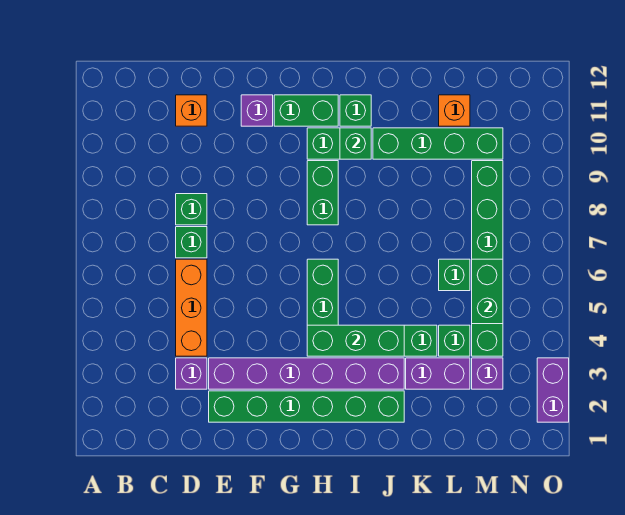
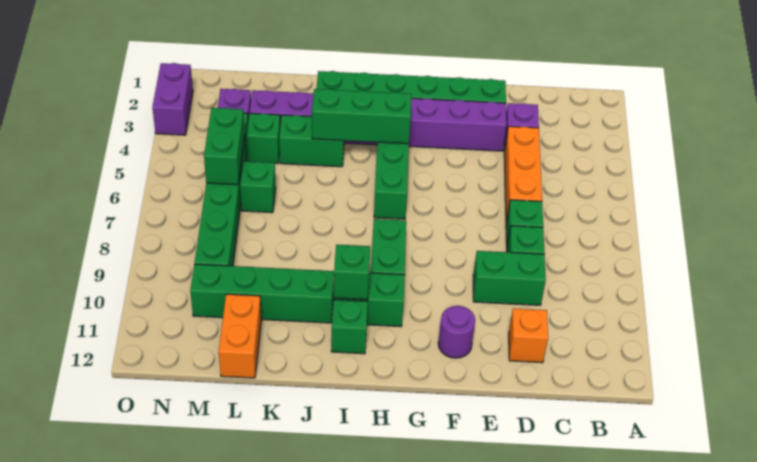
purple brick F11 level 1 -> purple round brick F11 level 1
green brick G11:H11 level 1 -> green brick D9:E9 level 1
orange brick L11 level 1 -> orange brick L11:L12 level 1

